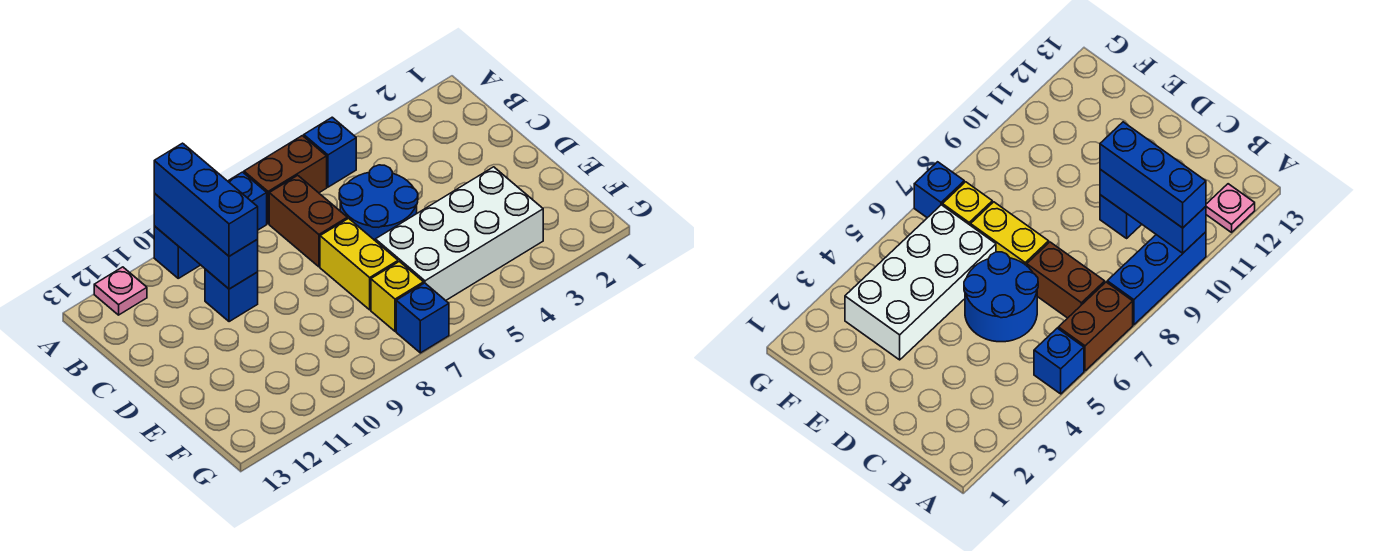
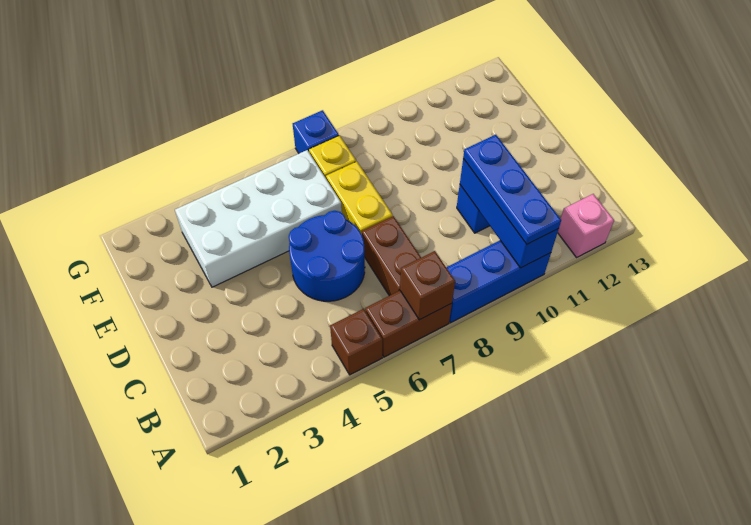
blue brick A5 level 1 -> brown brick A5 level 1
none -> brown brick A7 level 2
blue brick A10:C10 level 3 -> blue plate A10:C10 level 3
pink plate A12 level 1 -> pink brick A12 level 1

